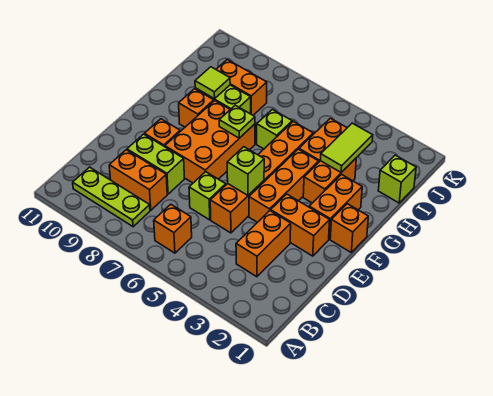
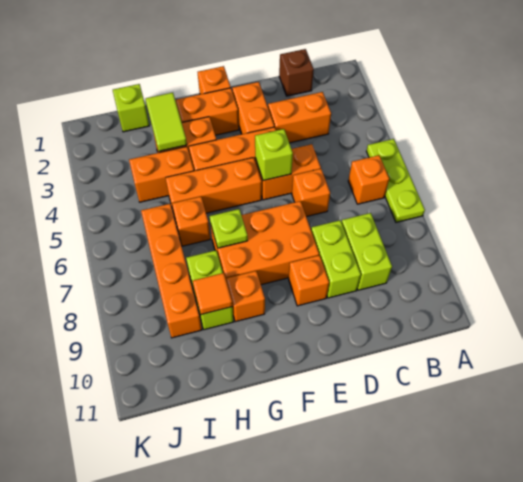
lime plate B8:B10 level 1 -> lime plate A5:A7 level 1
none -> brown brick C1 level 1
orange brick C8:C9 level 1 -> lime brick C8:C9 level 1
lime brick D6 level 1 -> orange brick D6 level 1
lime tile H3:I3 level 2 -> lime tile H2:H3 level 2
lime brick H6 level 1 -> orange brick H6 level 1
lime tile H9 level 2 -> orange tile H9 level 2
orange brick I8:I9 level 1 -> orange brick I6:I9 level 1

